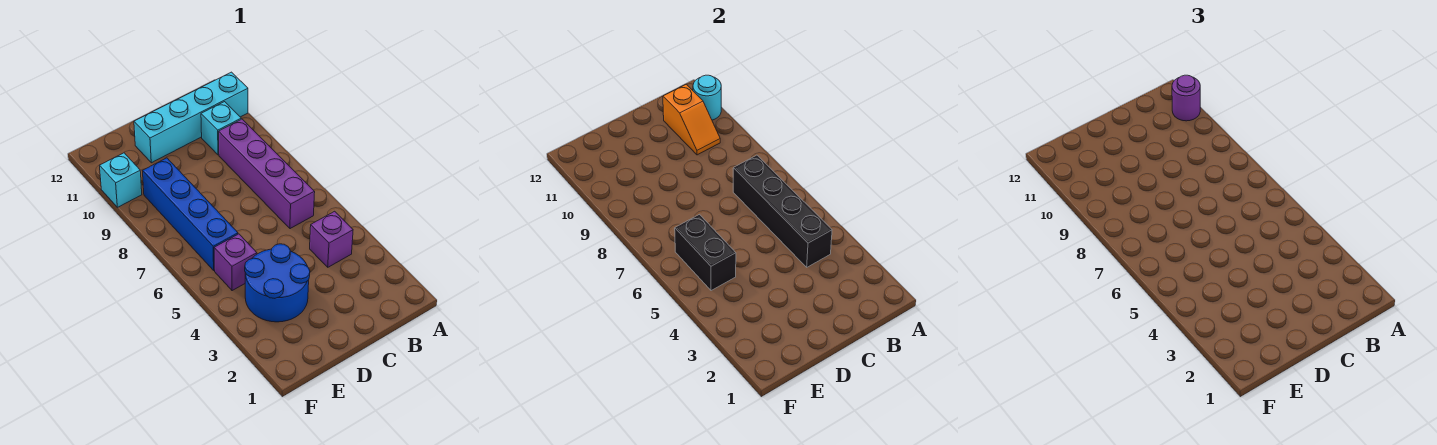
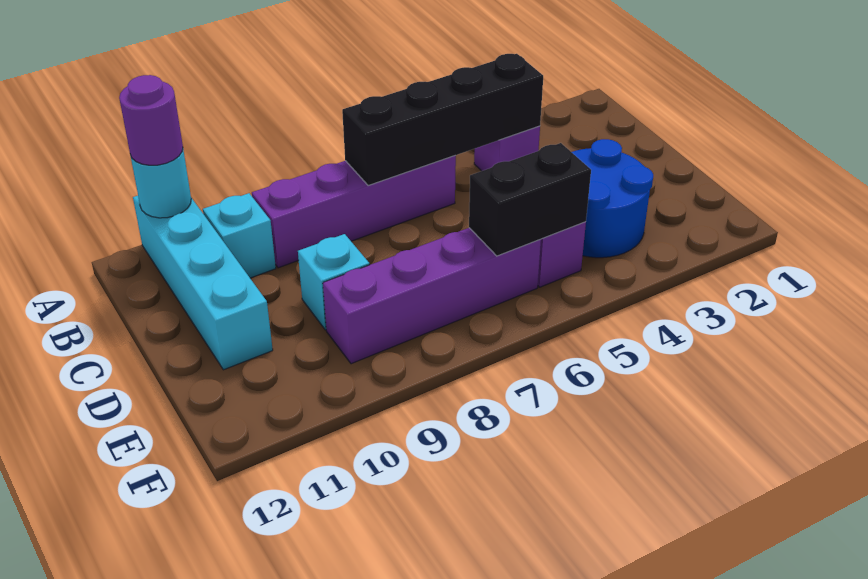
orange slope B10:B11 level 2 top 11 -> none
blue brick E6:E9 level 1 -> purple brick E6:E9 level 1
cyan brick F10 level 1 -> cyan brick D9 level 1

